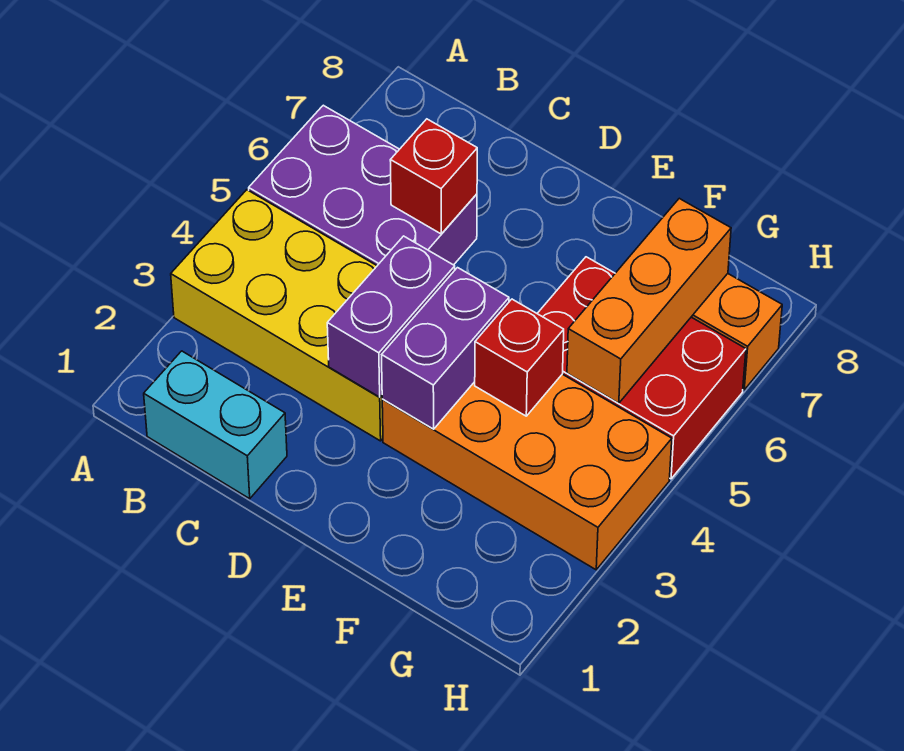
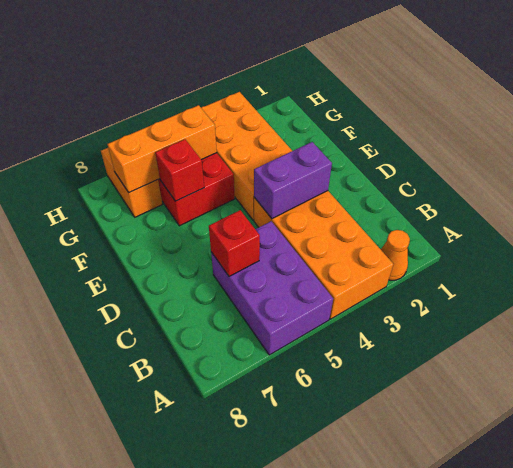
none -> orange cone A2 level 1
yellow brick A3:D4 level 1 -> orange brick A3:D4 level 1
cyan brick B1:C1 level 1 -> none
purple brick E3:E4 level 2 -> none
red brick F4 level 2 -> red brick F6 level 2

